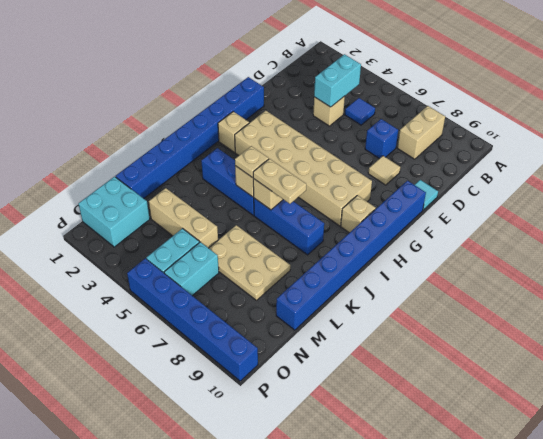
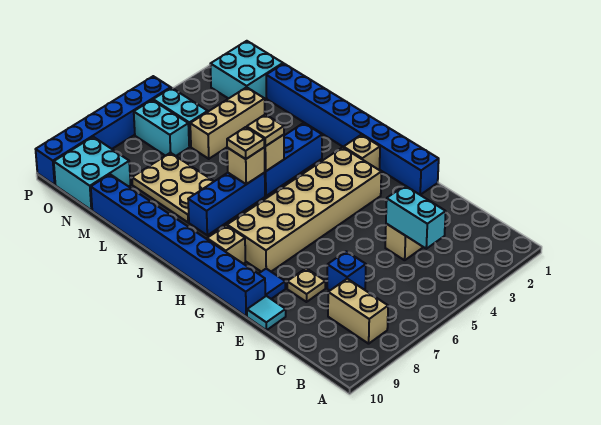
blue tile C5 level 1 -> blue tile F9 level 1
tan tile E8 level 1 -> tan plate E8 level 1
tan plate J6:J7 level 3 -> tan plate J6 level 3
tan plate L6:M8 level 1 -> tan plate K7:M8 level 1
none -> cyan brick N9:O10 level 1

